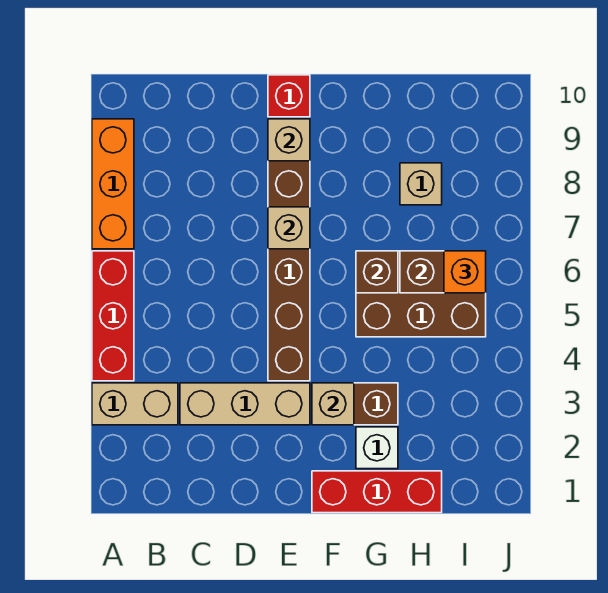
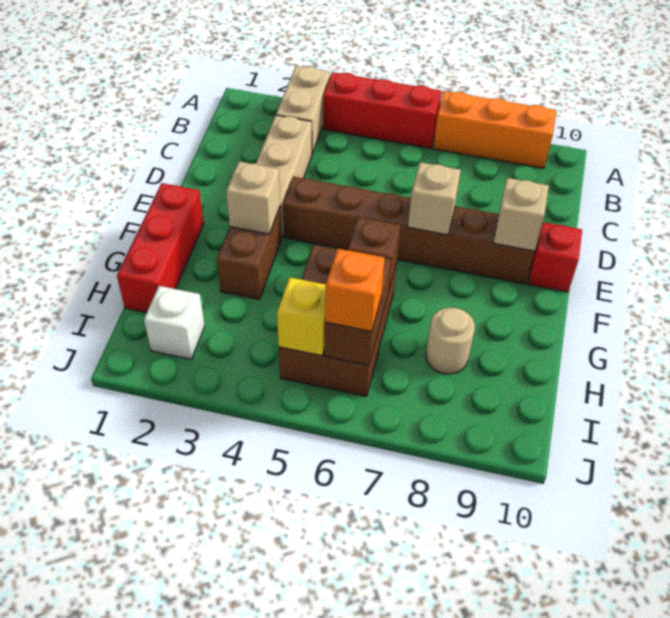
white brick G2 level 1 -> white brick I2 level 1
tan brick H8 level 1 -> tan round brick H8 level 1
none -> yellow brick I5 level 2

